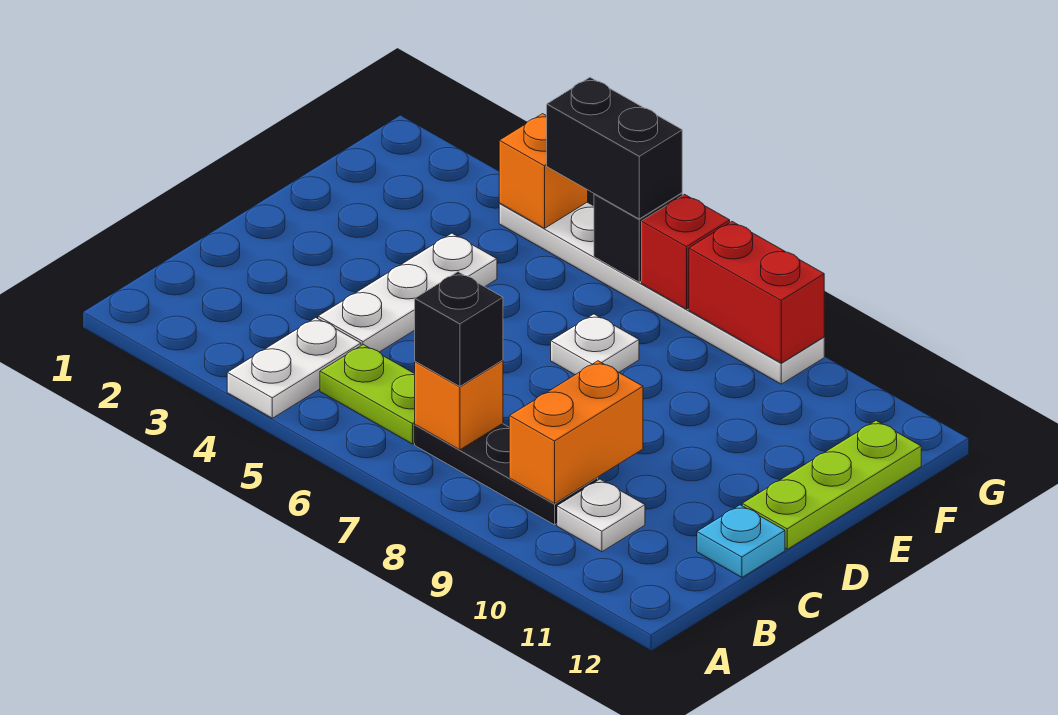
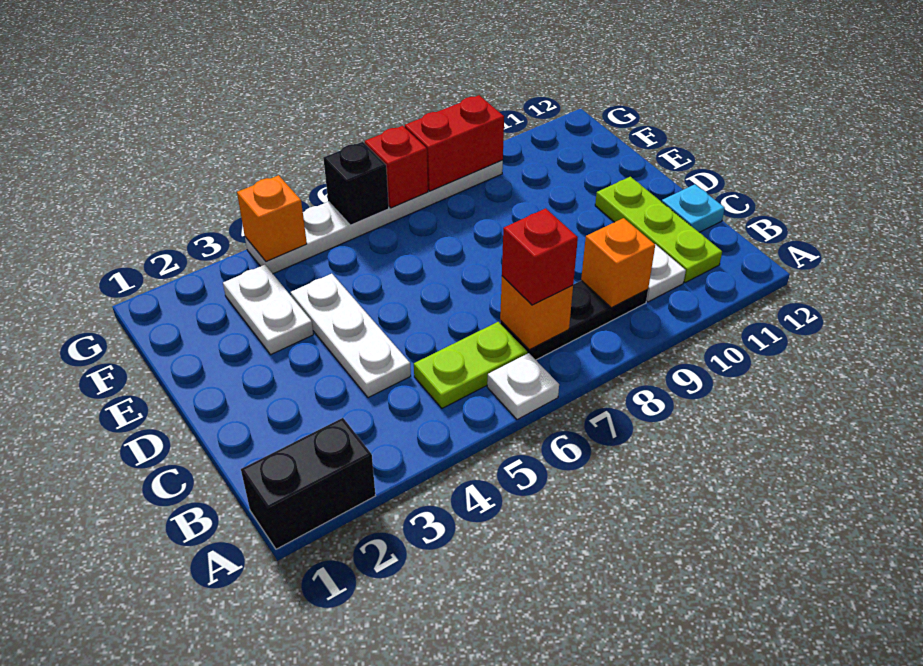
white plate A4:B4 level 1 -> white plate E3:F3 level 1
black brick B7 level 3 -> red brick B7 level 3
orange brick B9:C9 level 2 -> orange brick B9 level 2
lime plate D12:F12 level 1 -> lime plate B11:D11 level 1
white plate E7 level 1 -> white plate A6 level 1
black brick G5:G6 level 3 -> black brick A1:A2 level 1

